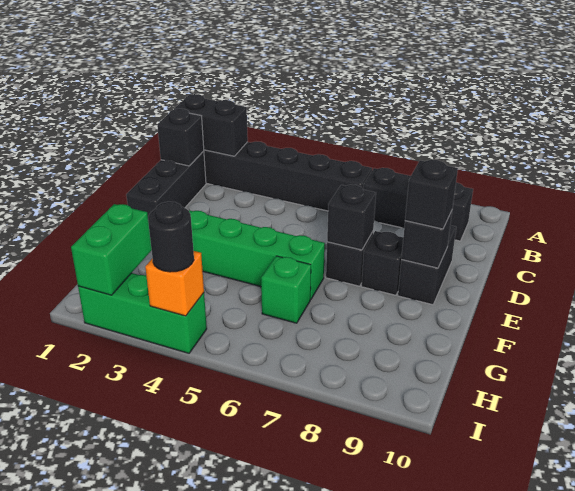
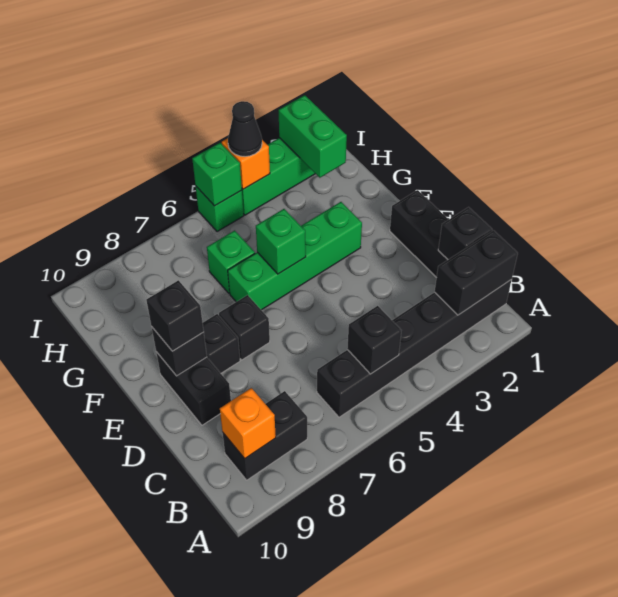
black brick B7:B9 level 1 -> black brick B8:B9 level 1
none -> orange brick B9 level 2
black brick E7 level 2 -> black brick B5 level 2
none -> green brick F5 level 2
black round brick I4 level 3 -> black cone I4 level 3
none -> green brick I5 level 1
none -> green brick I5 level 2

